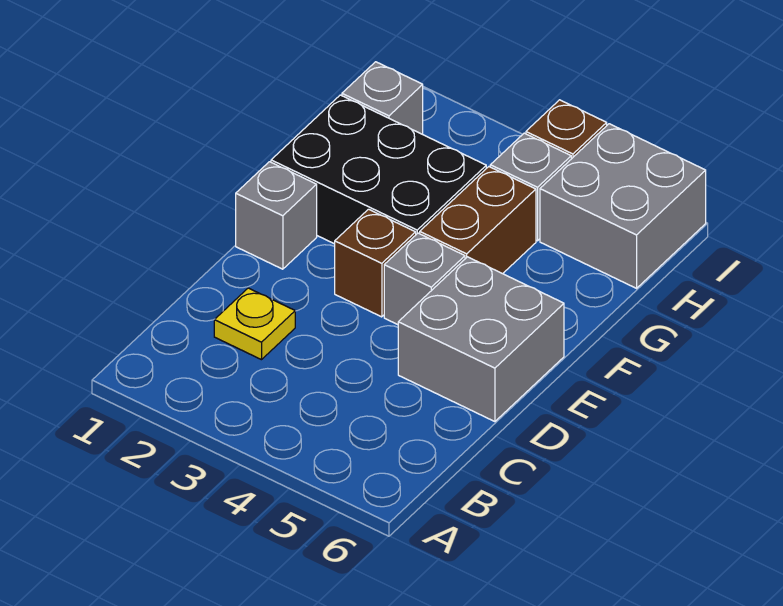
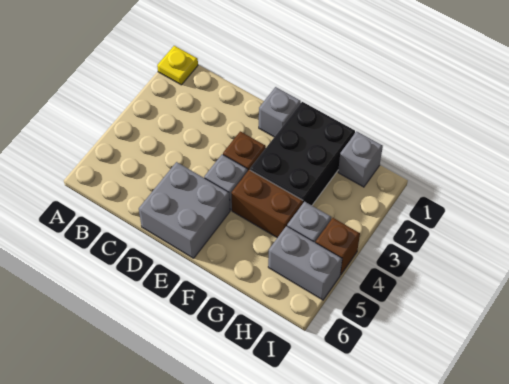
yellow plate C2 level 1 -> yellow plate A1 level 1
grey brick H5:I6 level 1 -> grey brick H5:I5 level 1

